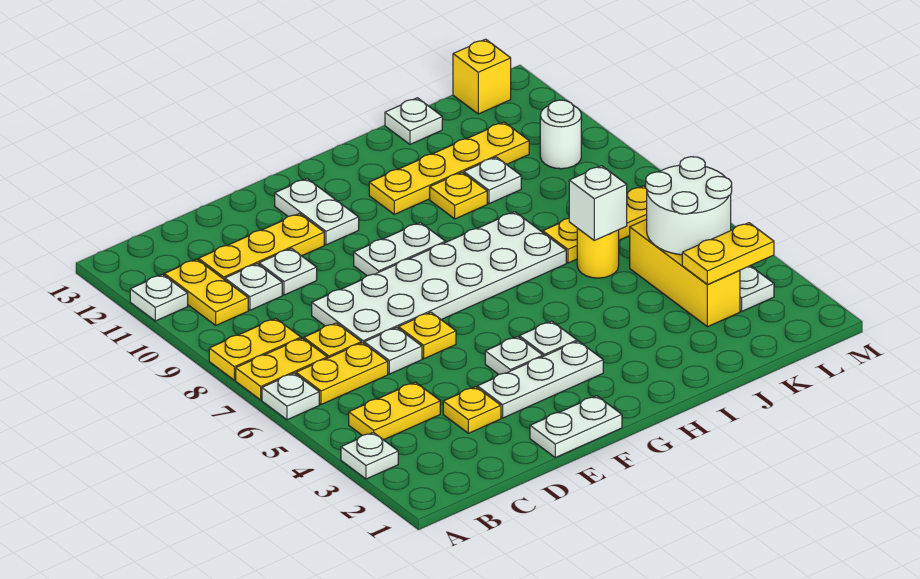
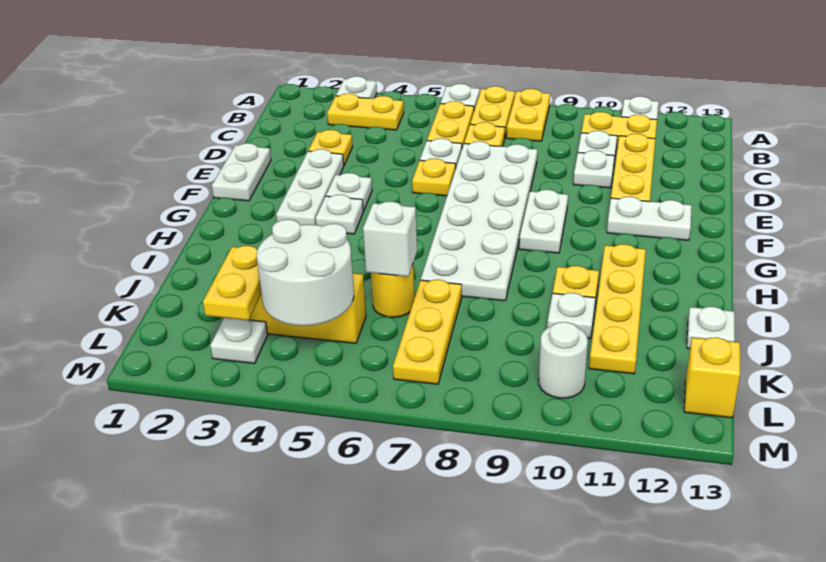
yellow plate B4:C4 level 1 -> yellow plate B3:B4 level 1

